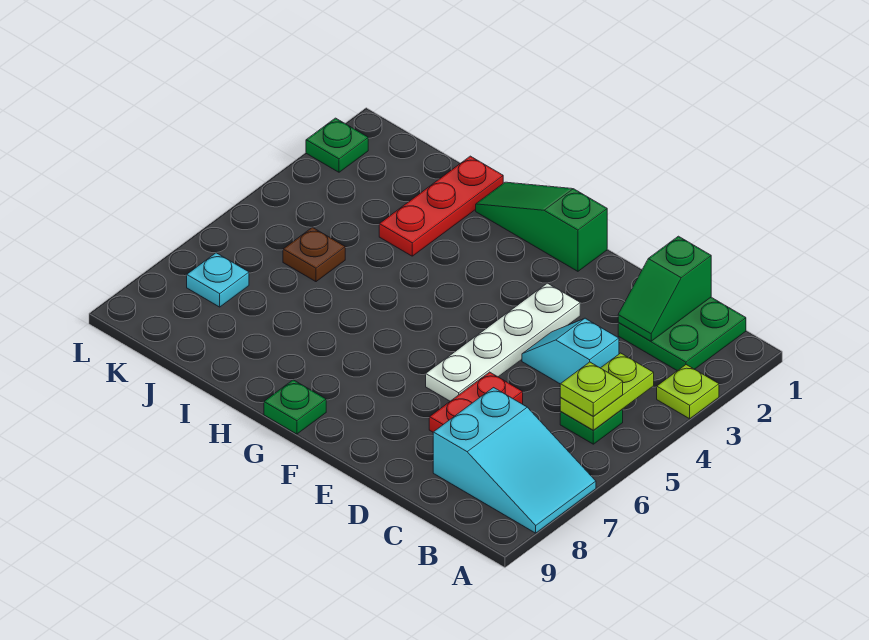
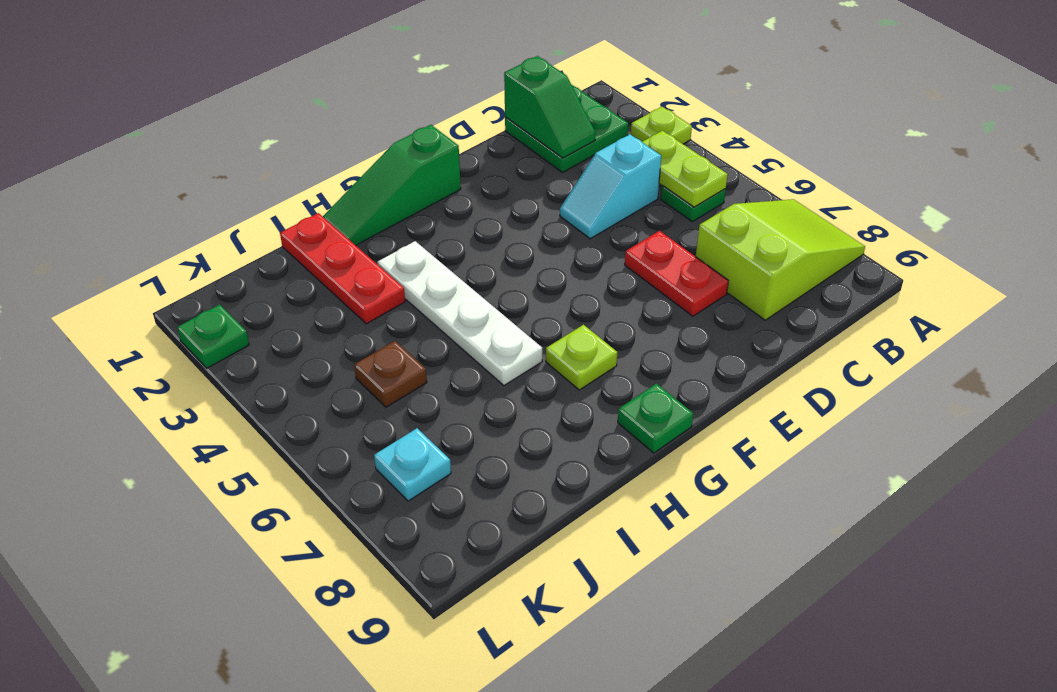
cyan slope A7:C8 level 1 top C -> lime slope A7:C8 level 1 top C
lime plate B5 level 3 -> lime plate G7 level 1
white plate E3:E6 level 1 -> white plate H3:H6 level 1

